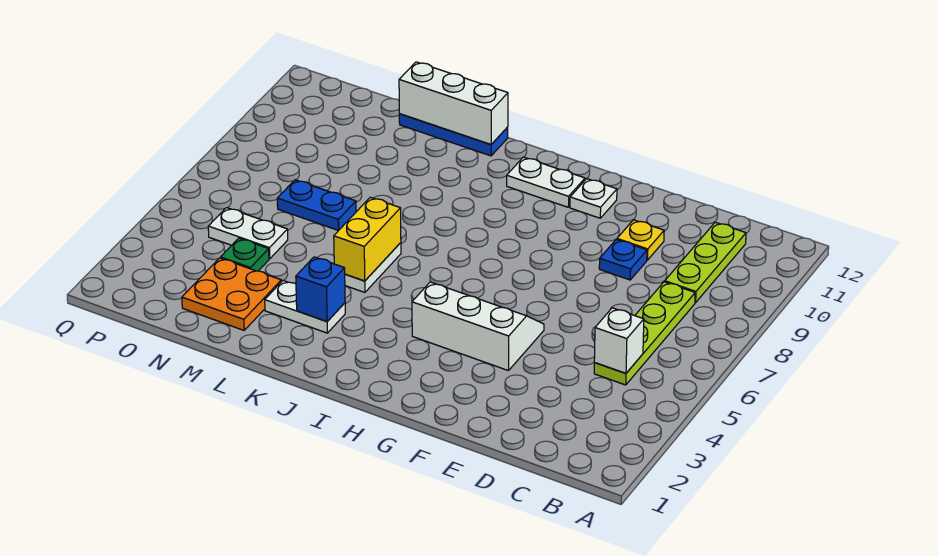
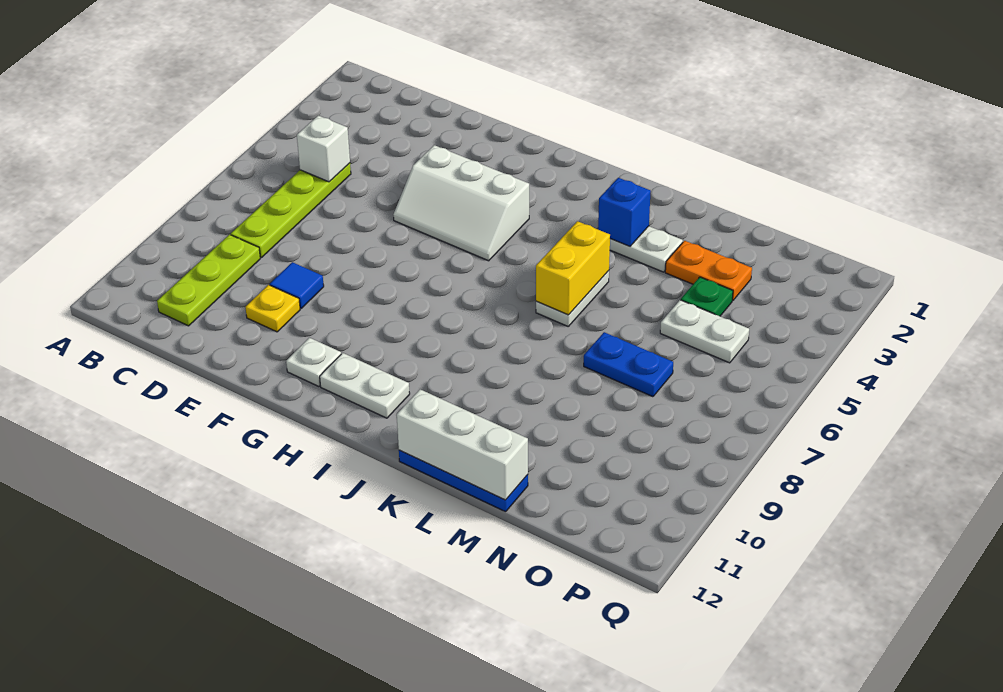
blue plate E9 level 1 -> blue tile E9 level 1
orange plate M2:N3 level 1 -> orange plate M3:N3 level 1

